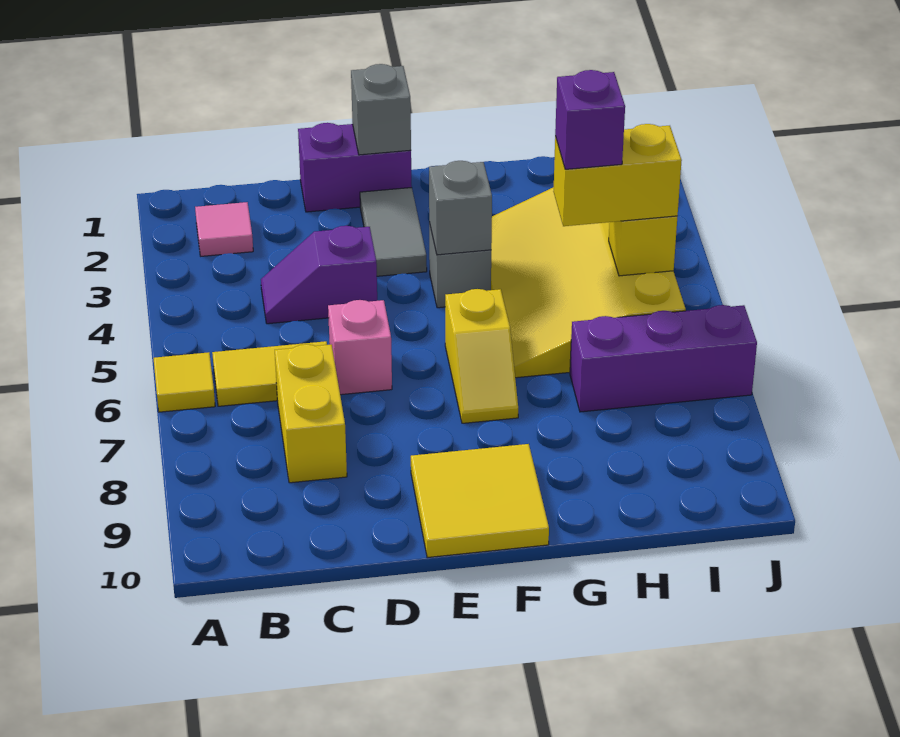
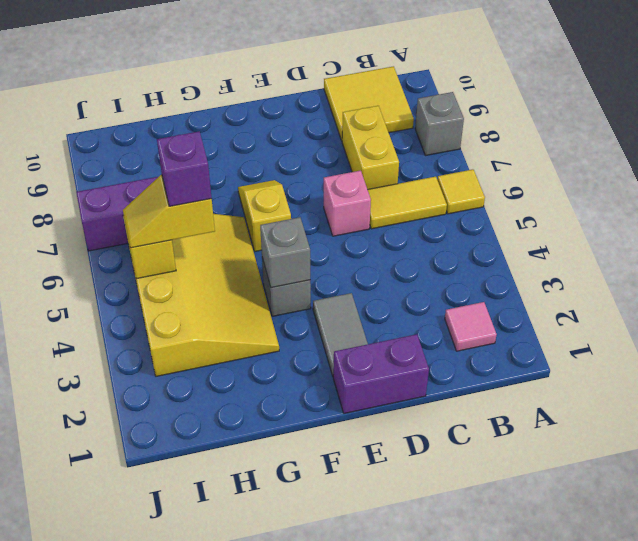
purple slope C4:D4 level 1 top D -> none
grey brick E1 level 2 -> grey brick A8 level 1
yellow tile E9:F10 level 1 -> yellow tile B9:C10 level 1
yellow brick H5:I5 level 3 -> yellow slope H5:I5 level 3 top H

